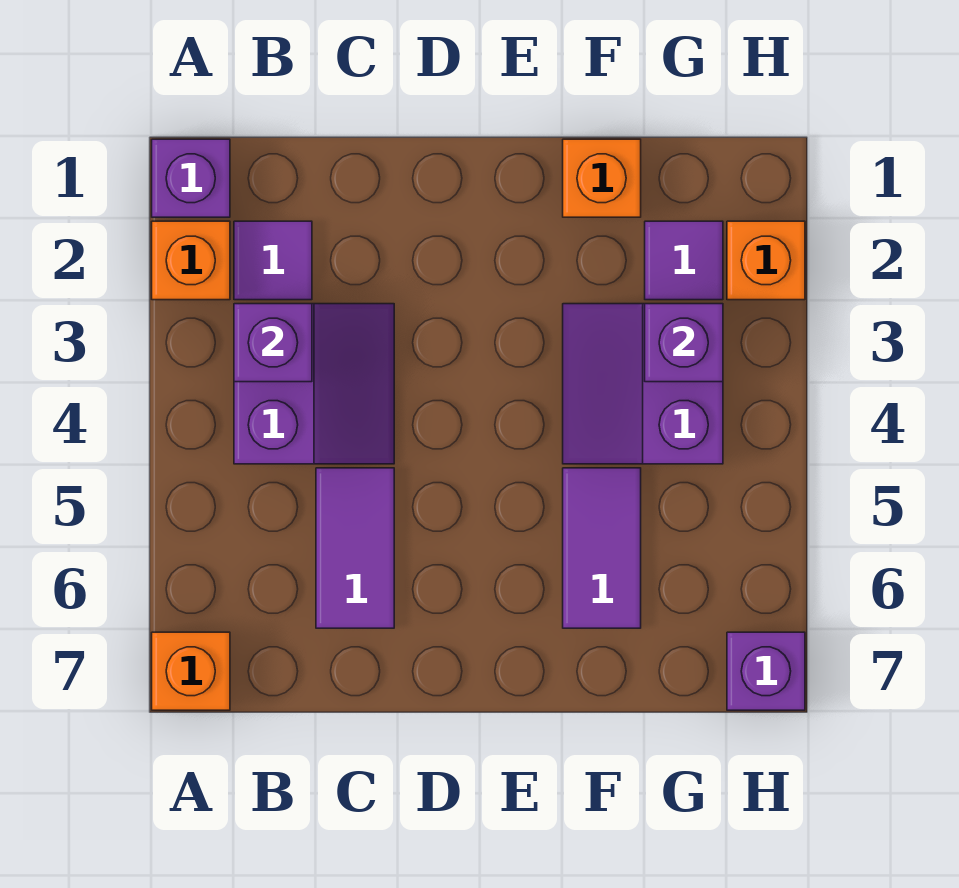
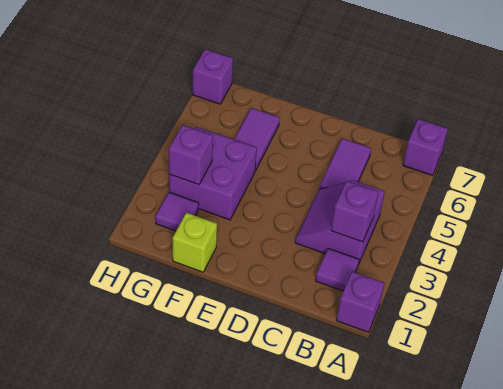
orange brick A2 level 1 -> none
orange brick A7 level 1 -> purple brick A7 level 1
orange brick F1 level 1 -> lime brick F1 level 1
purple slope F3:G4 level 1 top G -> purple brick F3:G4 level 1
orange brick H2 level 1 -> none

